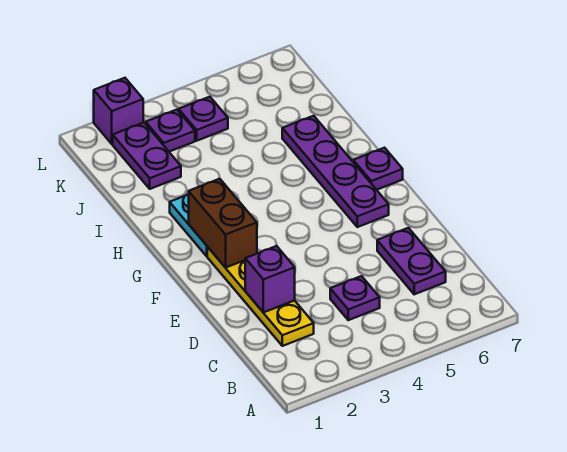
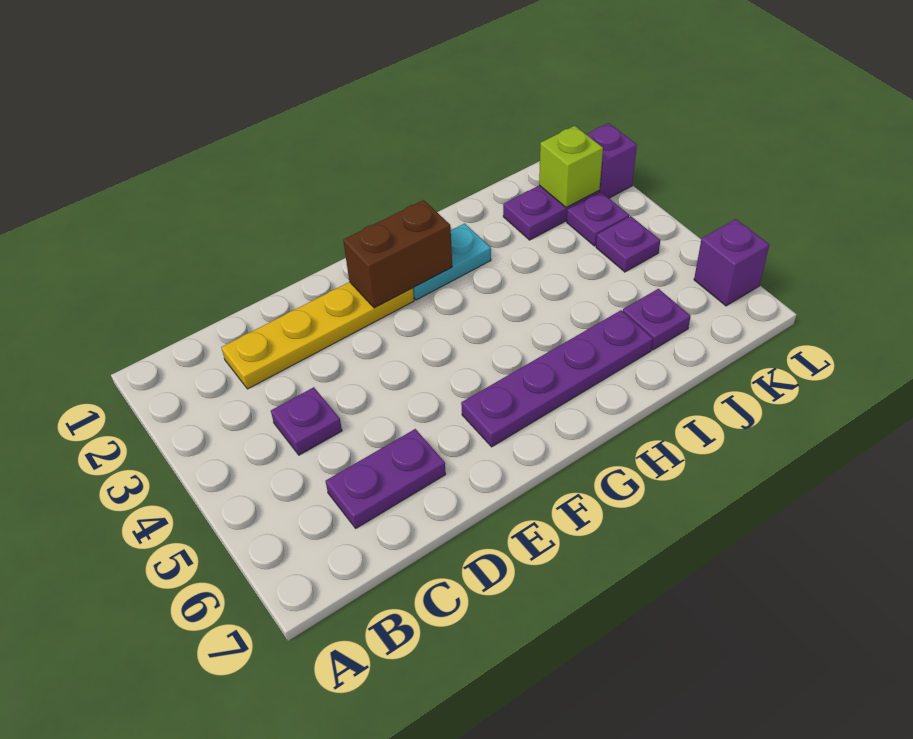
purple brick D2 level 2 -> purple brick L6 level 1
purple plate G7 level 1 -> purple plate J6 level 1
none -> lime brick K2 level 2

